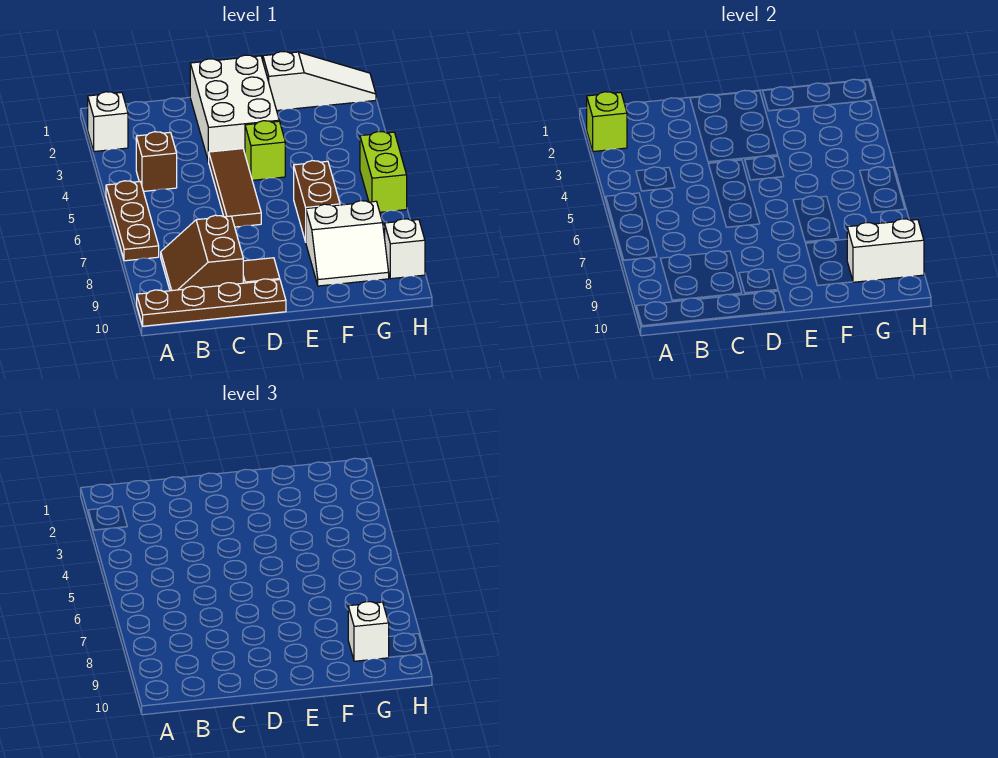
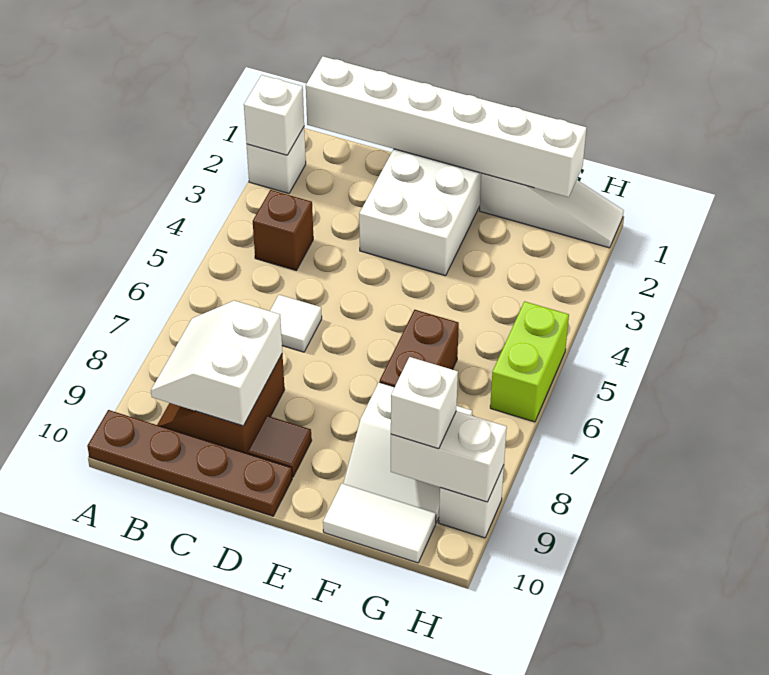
lime brick A2 level 2 -> white brick A2 level 2
brown plate A5:A7 level 1 -> none
none -> white brick B1:G1 level 2
none -> white slope B8:C9 level 2 top C
none -> white tile C6 level 1
brown tile D4:D6 level 1 -> none
lime brick E4 level 1 -> none
none -> white tile F10:G10 level 1

